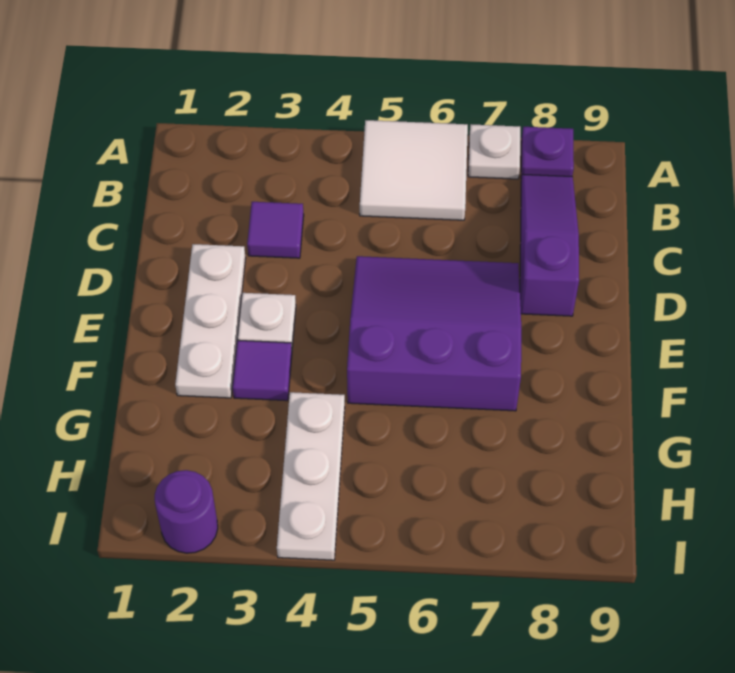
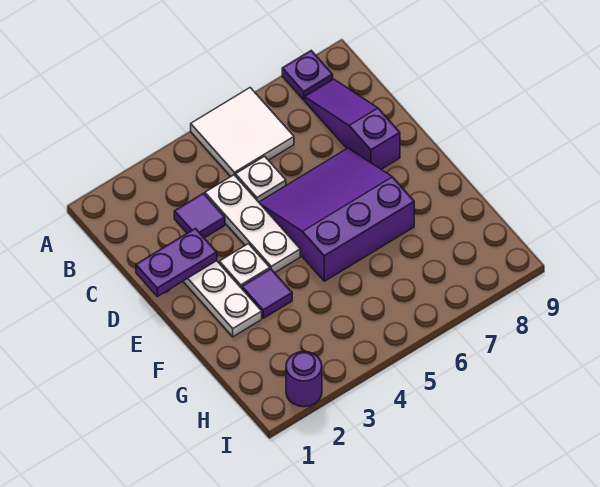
white plate A7 level 1 -> white plate C5 level 1
none -> purple plate D1:D2 level 2
white plate G4:I4 level 1 -> white plate C4:E4 level 1

